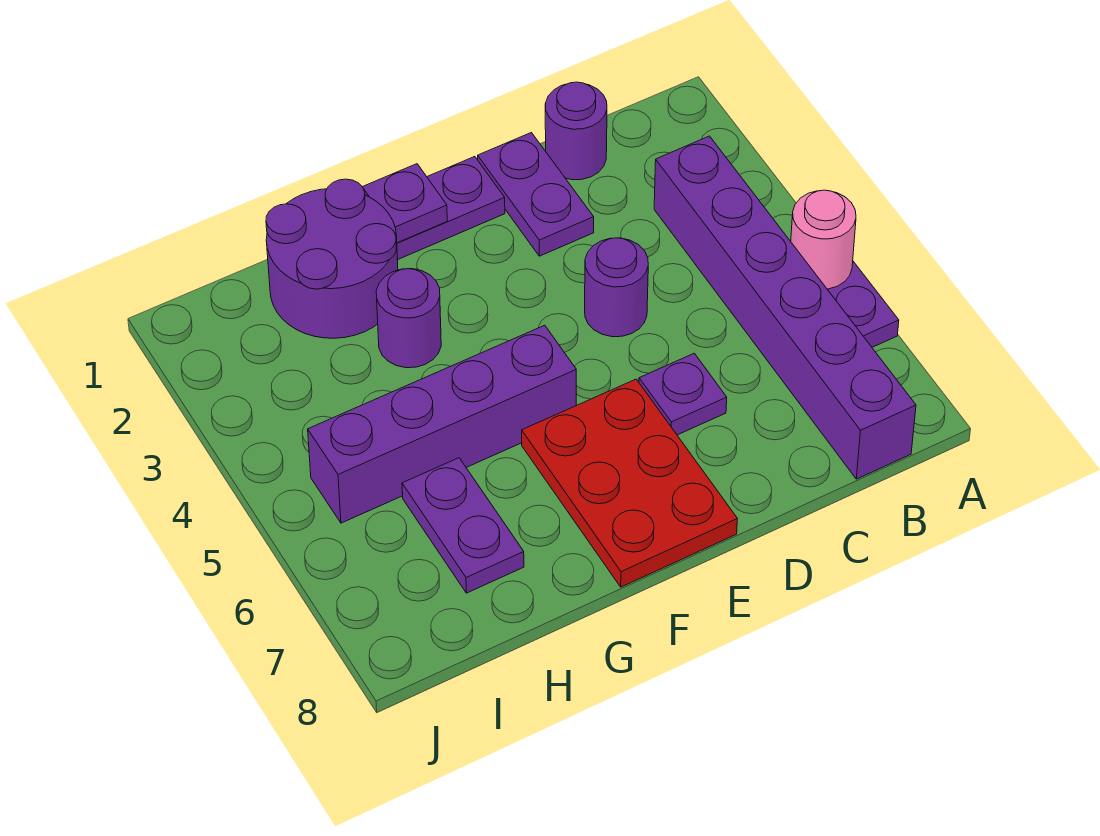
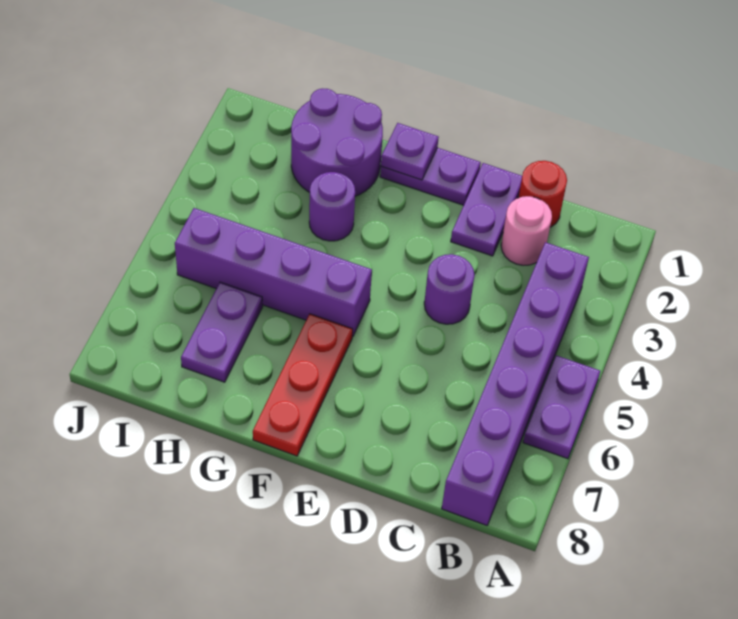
pink round brick A5 level 2 -> pink round brick C2 level 1
purple round brick C1 level 1 -> red round brick C1 level 1
purple plate D6 level 1 -> none
red plate E6:F8 level 1 -> red plate F6:F8 level 1

